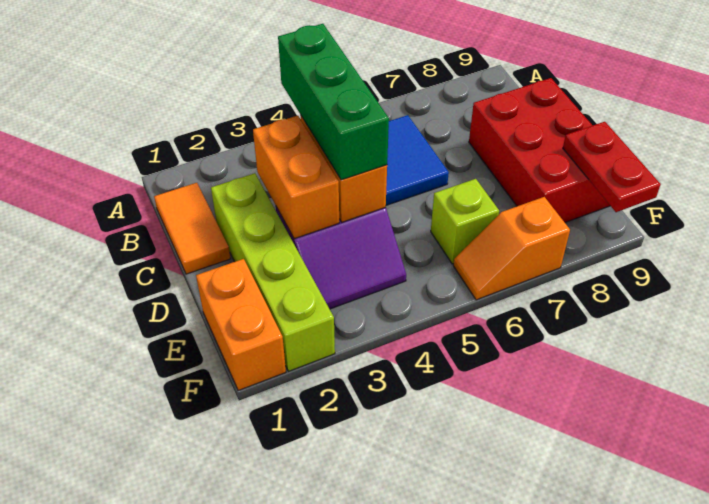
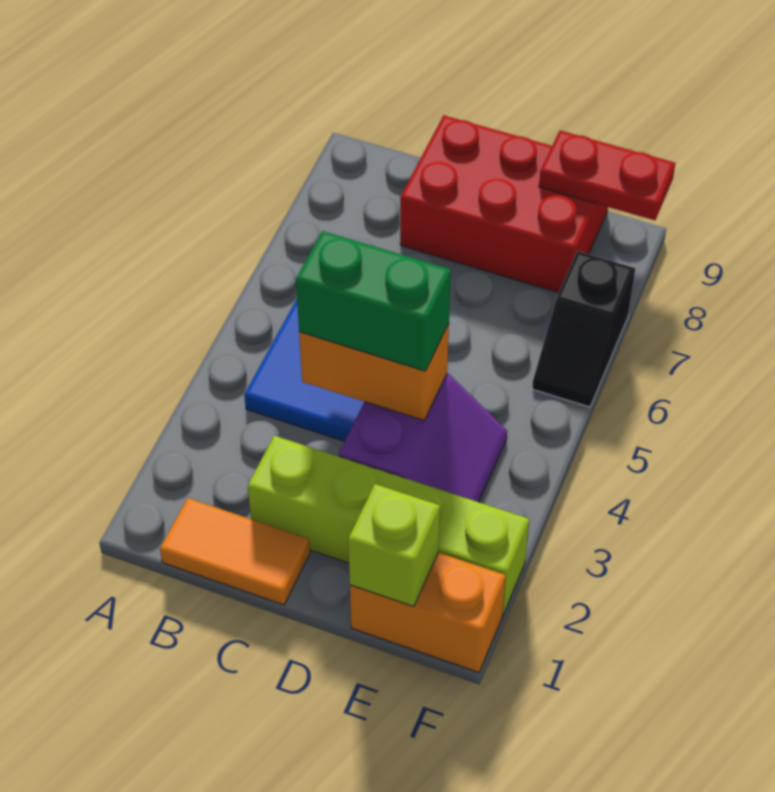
green brick B4:D4 level 3 -> green brick C4:D4 level 3
orange brick C3:D3 level 2 -> none
lime brick E6 level 1 -> lime brick E1 level 2
orange slope F6:F7 level 1 top 7 -> black slope F6:F7 level 1 top 7

